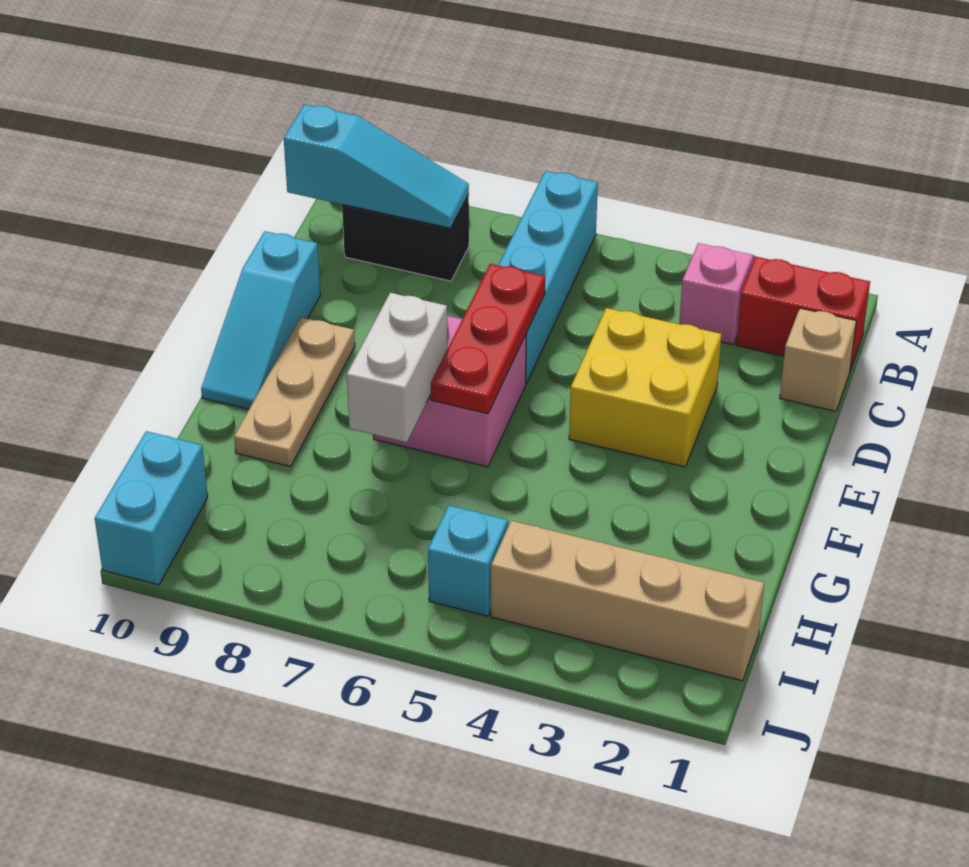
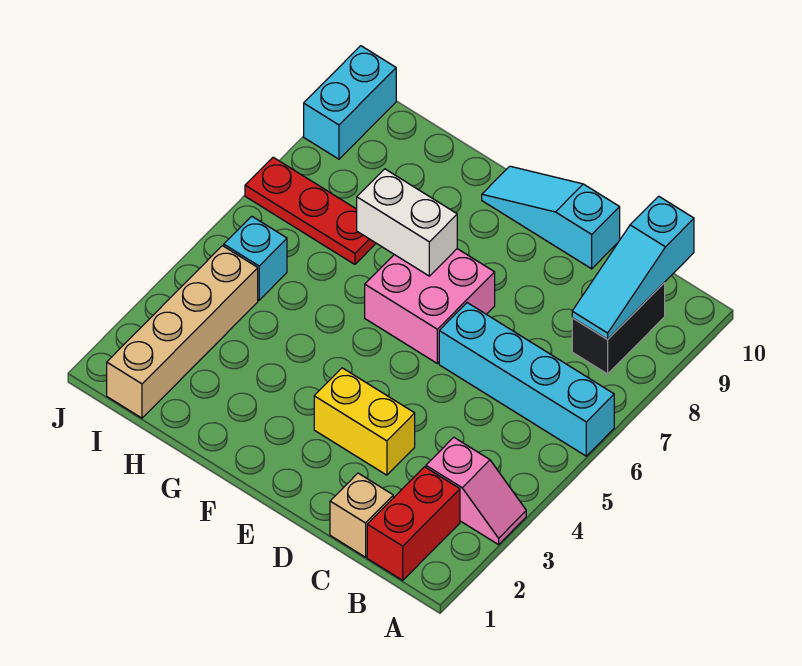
yellow brick D3:E4 level 1 -> yellow brick D3:E3 level 1
red plate D6:F6 level 2 -> red plate H7:J7 level 1
tan plate E9:G9 level 1 -> none
cyan brick I10:J10 level 1 -> cyan brick J9:J10 level 1

